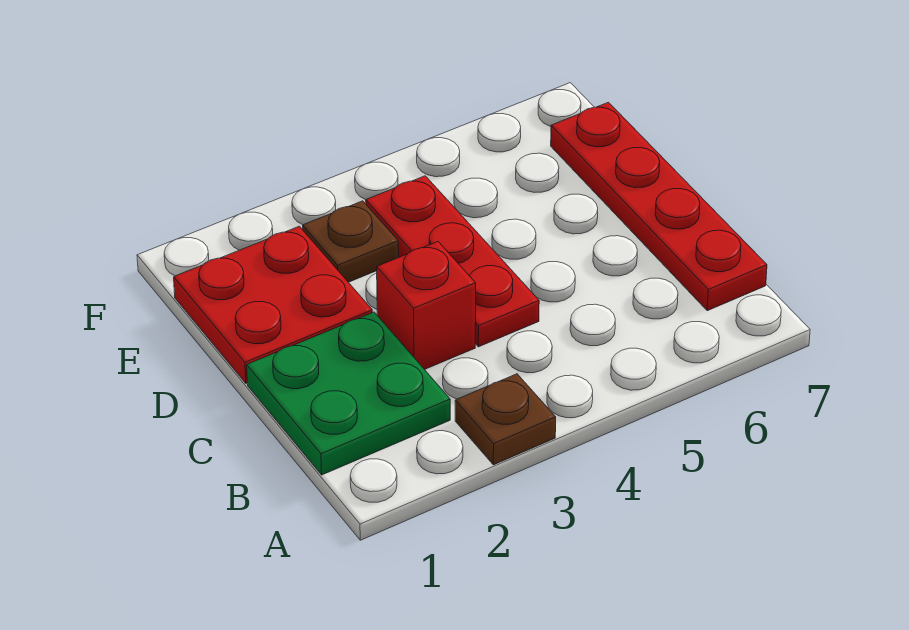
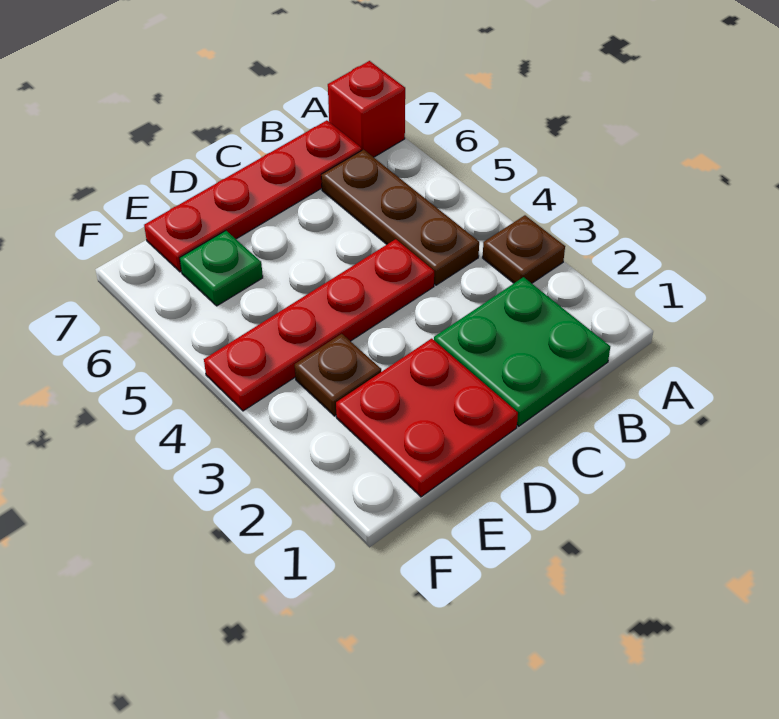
none -> brown plate B4:B6 level 1
red brick C3 level 1 -> red brick A7 level 1
red plate C4:E4 level 1 -> red plate C4:F4 level 1
none -> green plate E6 level 1

